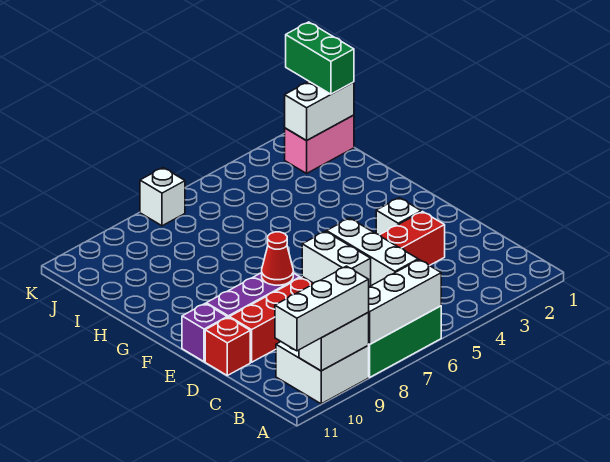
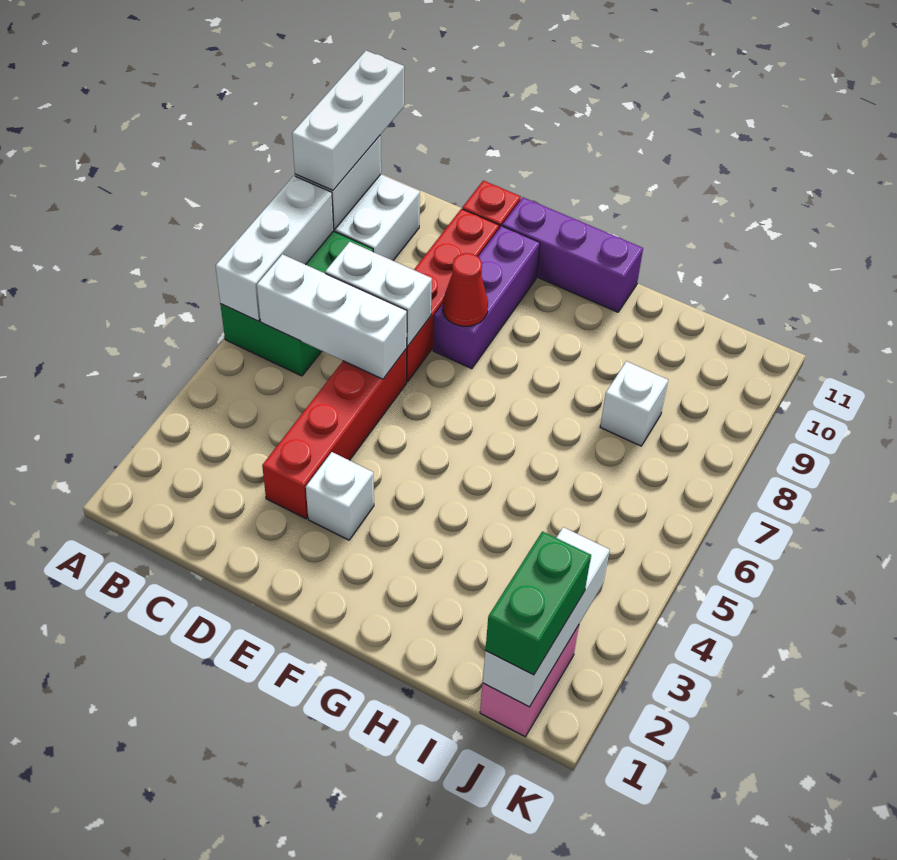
purple brick E11 level 1 -> purple brick E11:G11 level 1
white brick J1:J2 level 2 -> white brick J1:J3 level 2
green brick J1:K1 level 3 -> green brick J1:J2 level 3
white brick K7 level 1 -> white brick I8 level 1

